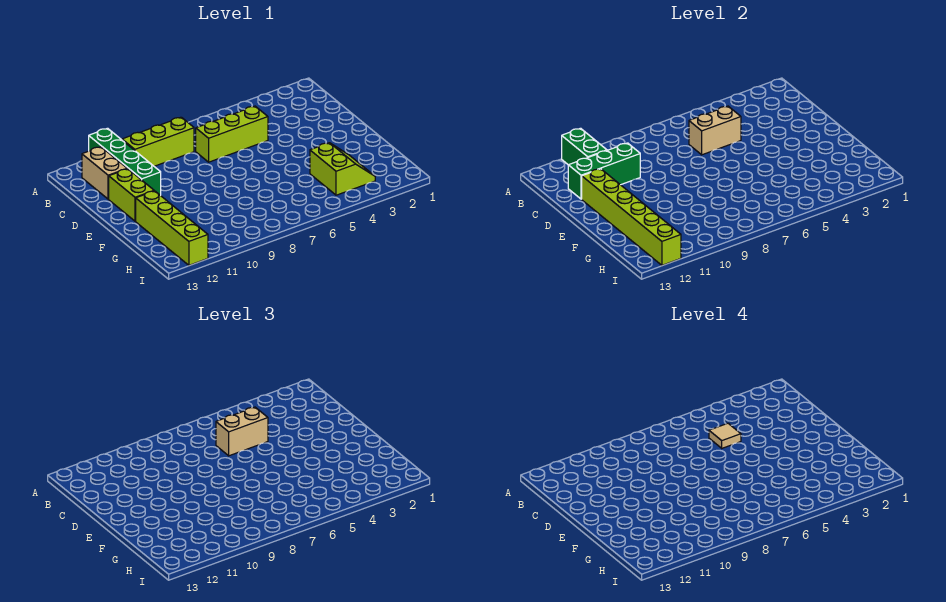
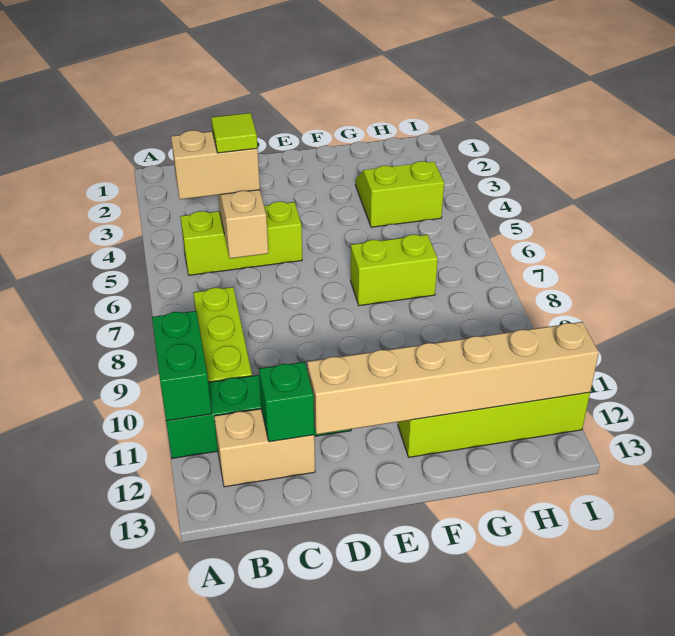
green brick A11:B11 level 2 -> green brick A10:A11 level 2
lime brick C5:C7 level 1 -> lime brick B5:D5 level 1
tan brick C5:C6 level 3 -> tan brick B5:C5 level 3
tan tile C5 level 4 -> lime tile C5 level 4
green brick C10:C12 level 2 -> green brick C12 level 2
lime brick D12:E12 level 1 -> lime brick F7:G7 level 1
lime brick D12:I12 level 2 -> tan brick D12:I12 level 2

